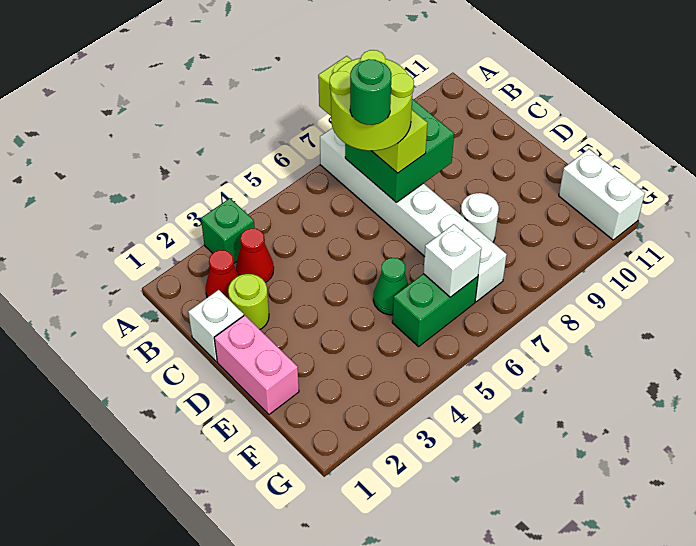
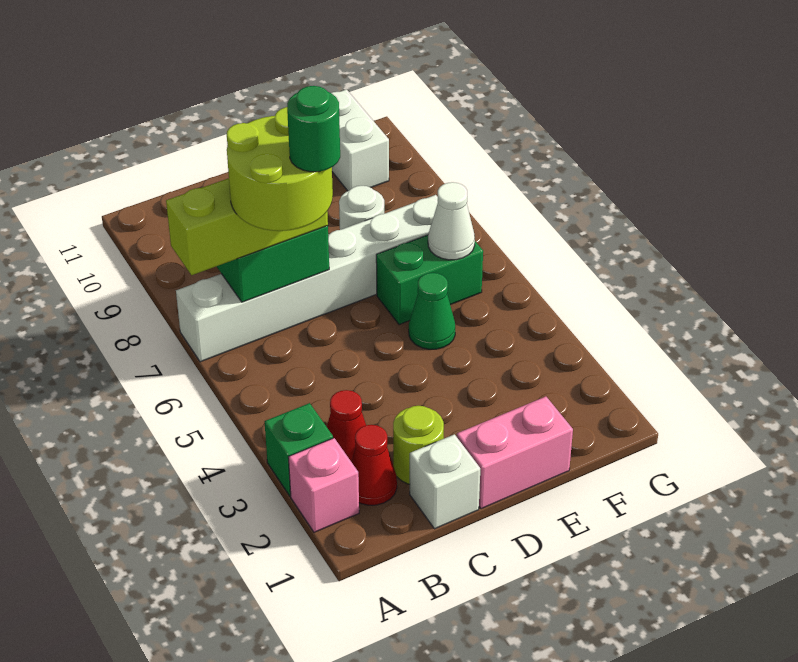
none -> pink brick A2 level 1
green brick F5:F6 level 1 -> green brick E6:F6 level 1
white brick F6 level 2 -> white cone F6 level 2
white brick F11:G11 level 1 -> white brick F10:F11 level 1

